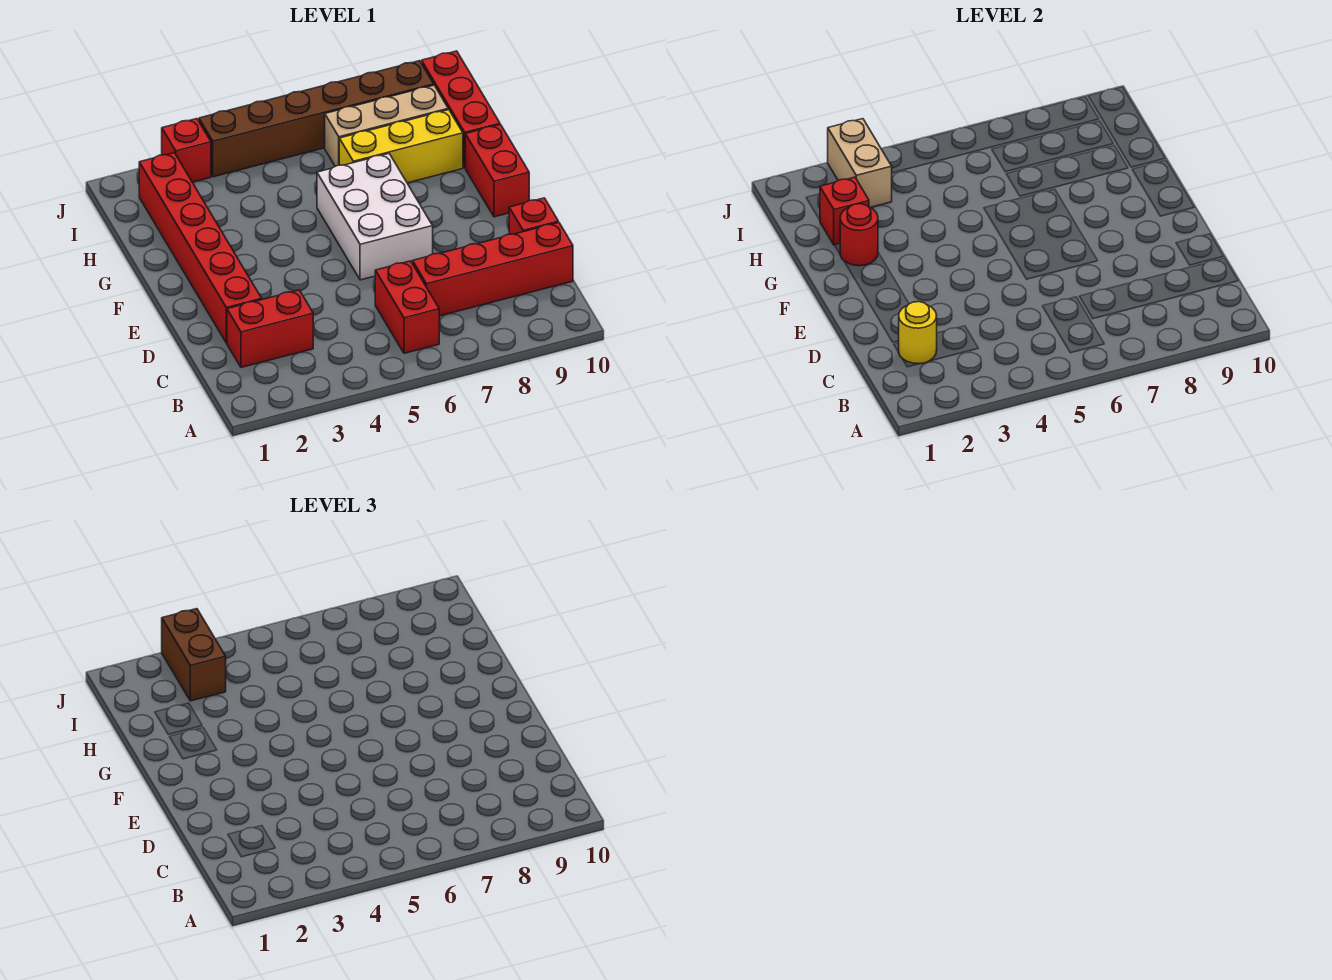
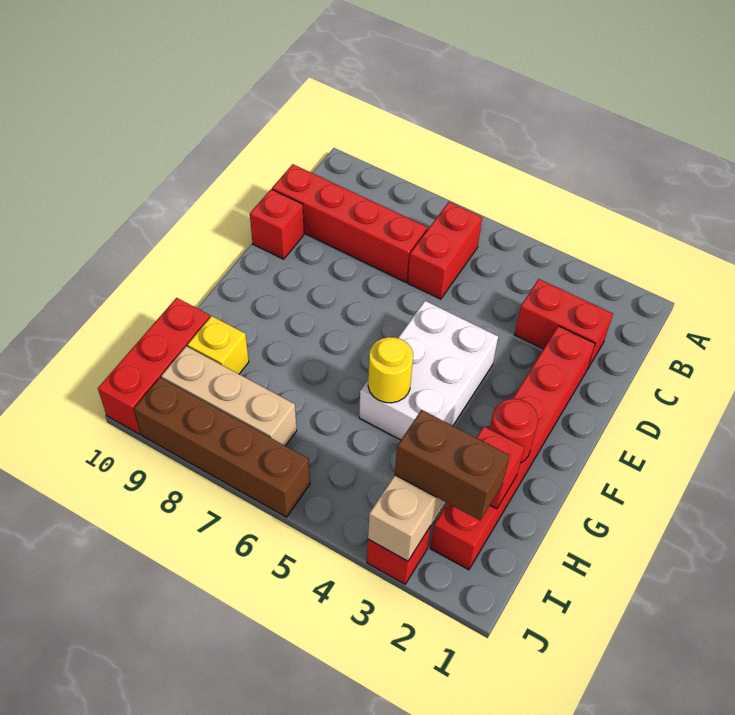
yellow round brick C2 level 2 -> yellow round brick G5 level 2
white brick E6:G7 level 1 -> white brick E4:G5 level 1
red brick F10:G10 level 1 -> none
yellow brick H7:H9 level 1 -> yellow brick H9 level 1
brown brick I3:J3 level 3 -> brown brick I2:I3 level 3
brown brick J4:J9 level 1 -> brown brick J6:J9 level 1

